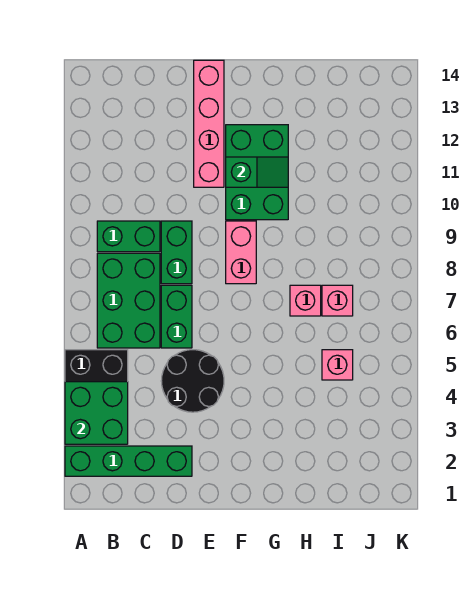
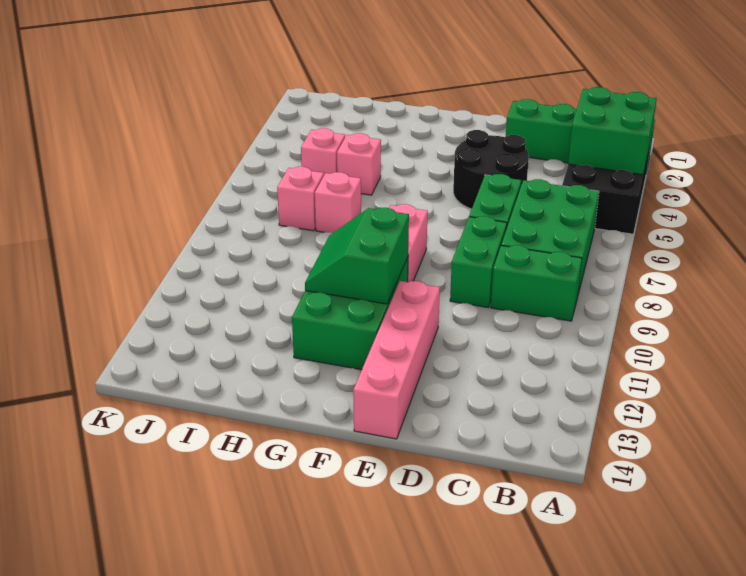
green slope F11:G11 level 2 top F -> green slope F10:G11 level 2 top F
none -> pink brick H5 level 1

